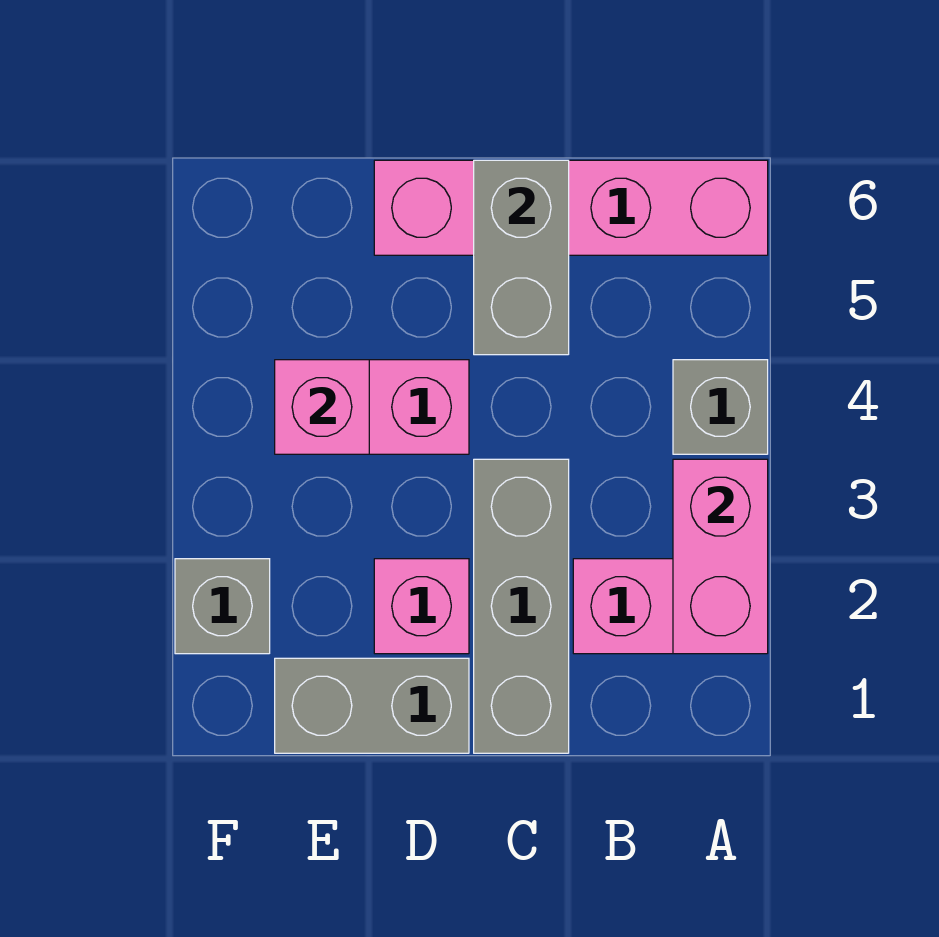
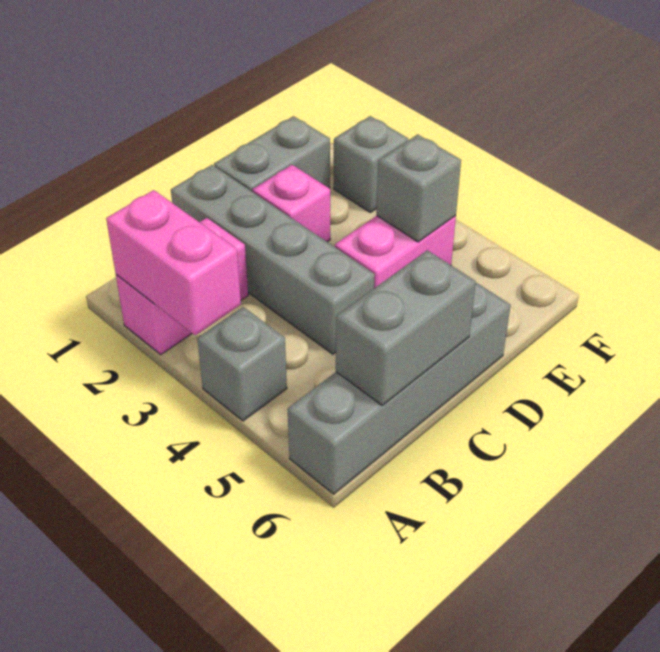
pink brick A6:D6 level 1 -> grey brick A6:D6 level 1
grey brick C1:C3 level 1 -> grey brick C1:C4 level 1
grey brick C5:C6 level 2 -> grey brick B6:C6 level 2
pink brick E4 level 2 -> grey brick E4 level 2

